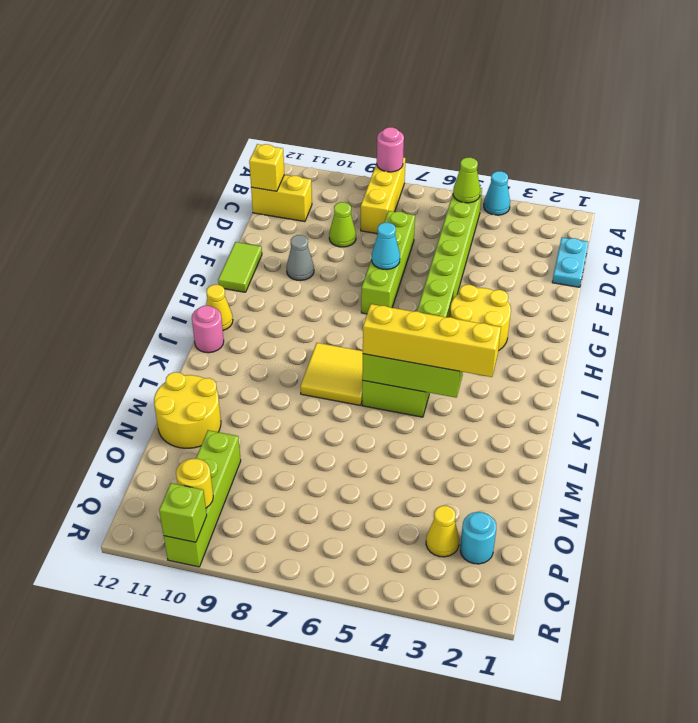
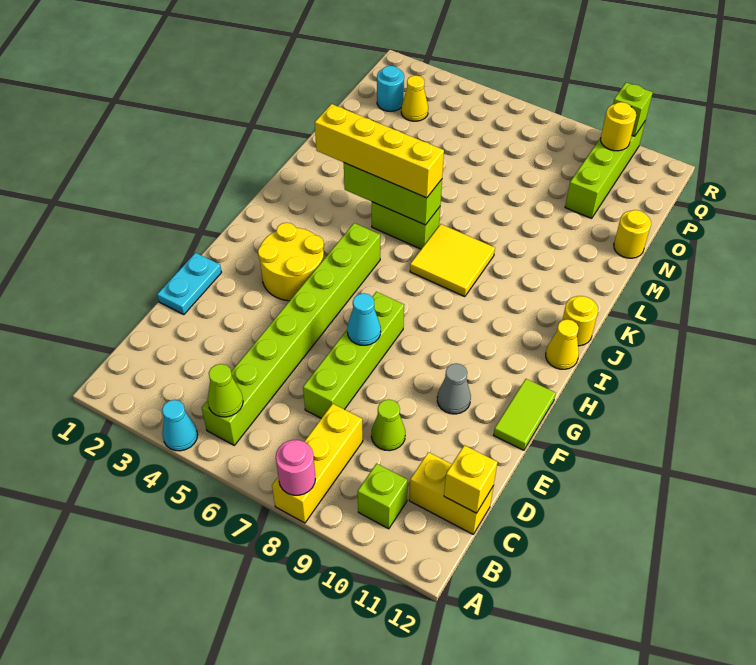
none -> lime brick B10 level 1
cyan plate C1:D1 level 1 -> cyan plate E1:F1 level 1
pink round brick J12 level 1 -> yellow round brick J12 level 1
yellow round brick M11:N12 level 1 -> yellow round brick N12 level 1

